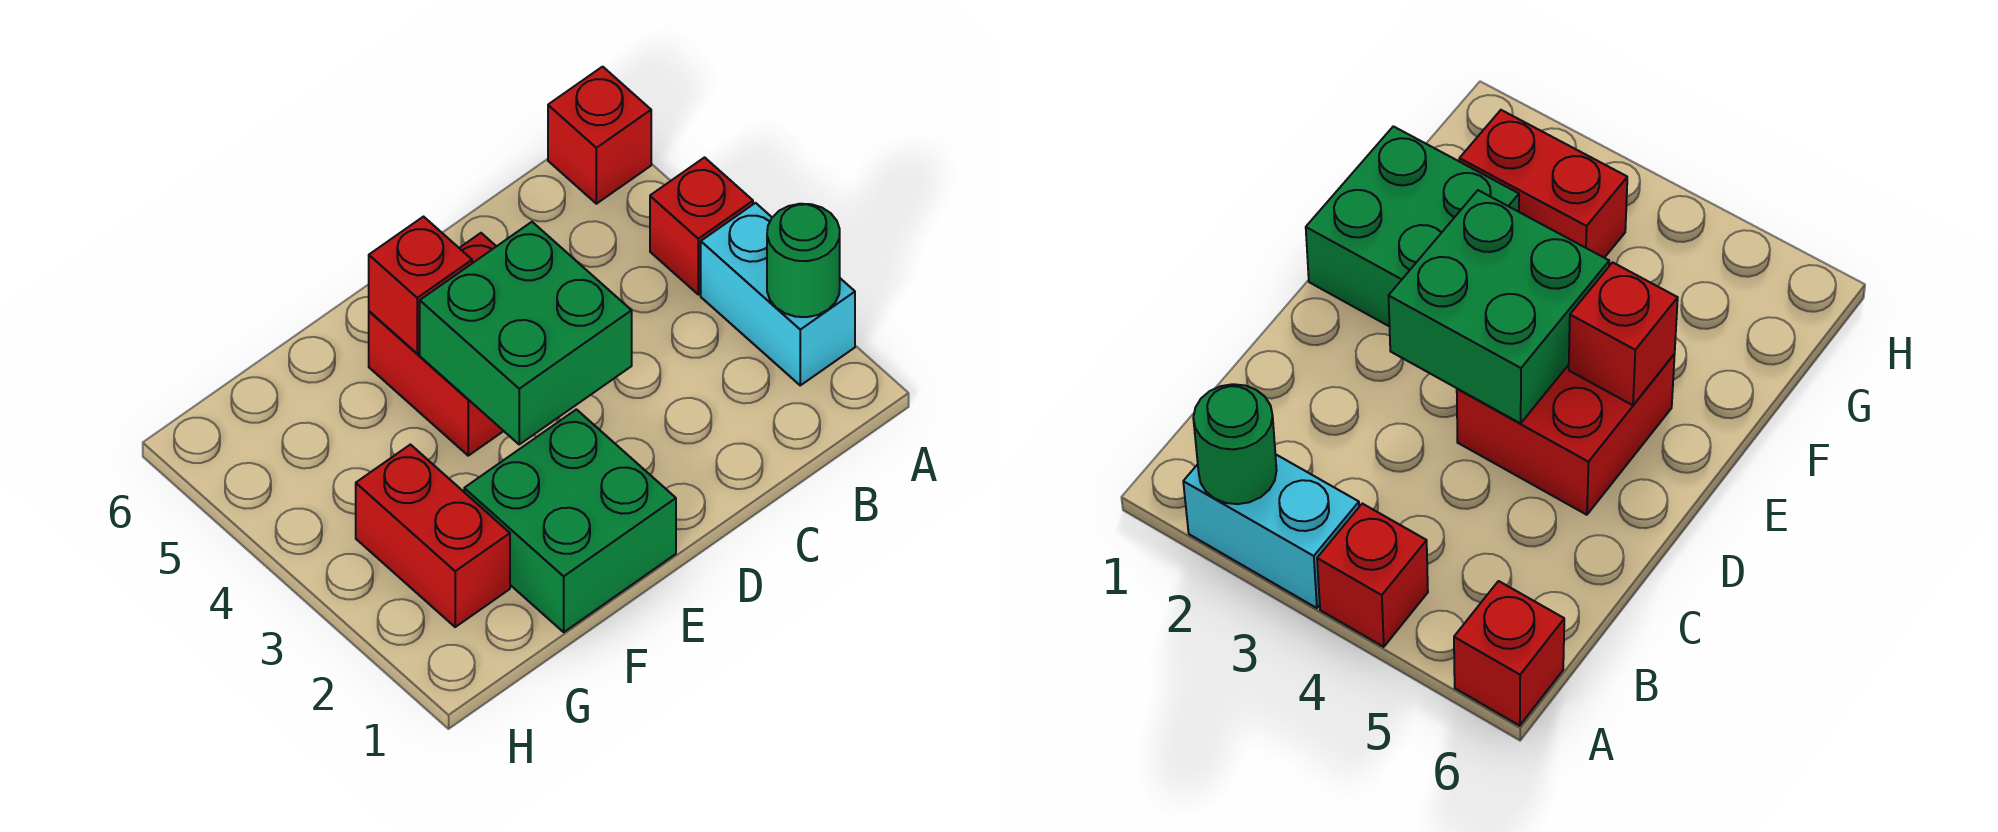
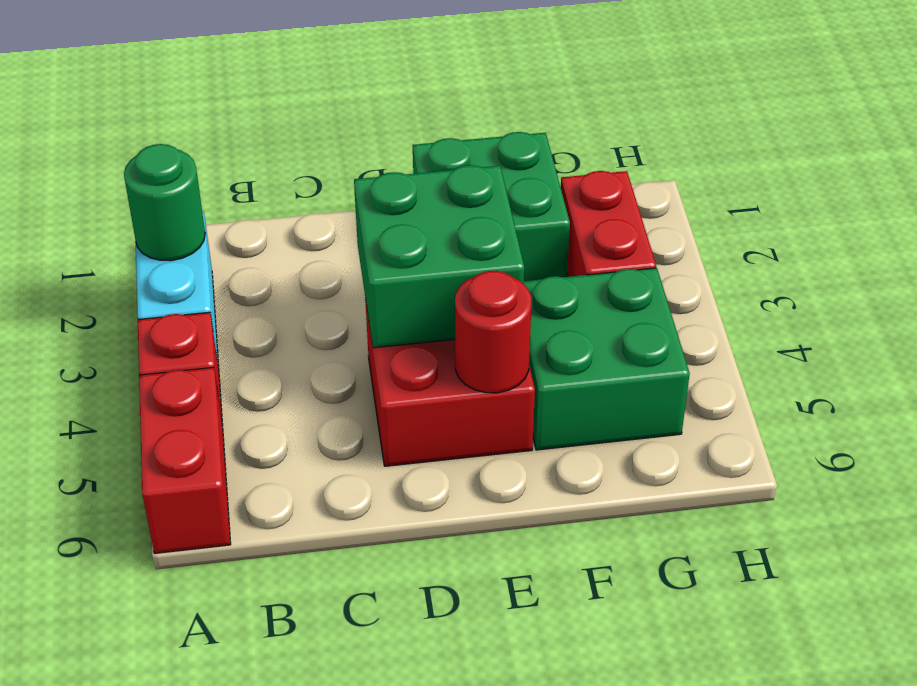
red brick A6 level 1 -> red brick A5:A6 level 1
red brick E5 level 2 -> red round brick E5 level 2
none -> green brick F4:G5 level 1

